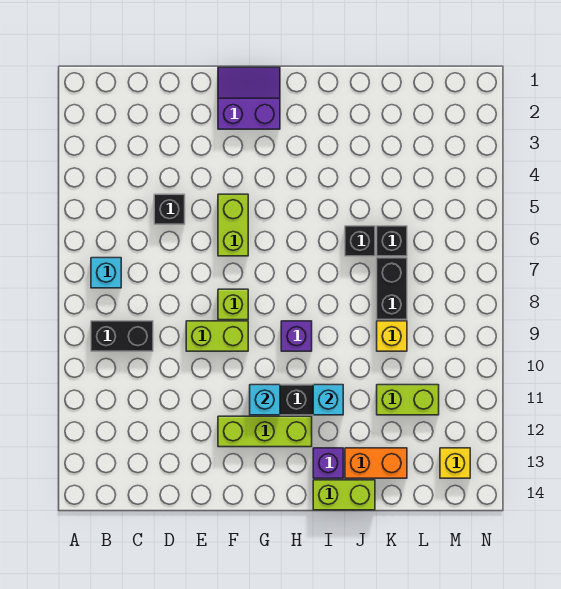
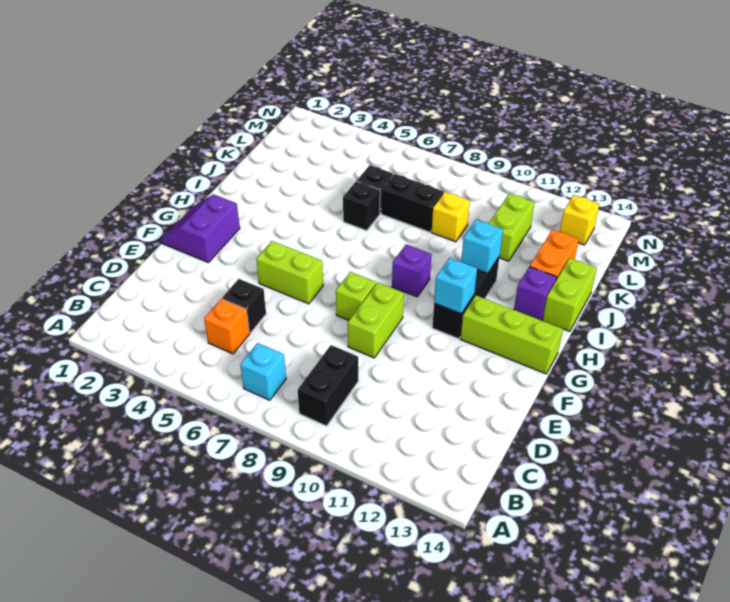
none -> orange brick C5 level 1
lime brick F12:H12 level 1 -> lime brick G12:G14 level 1

